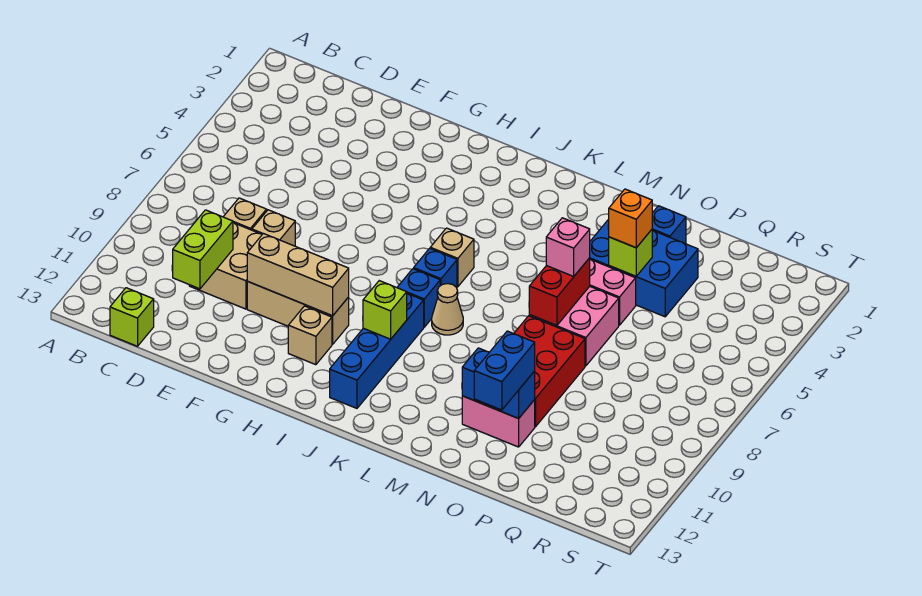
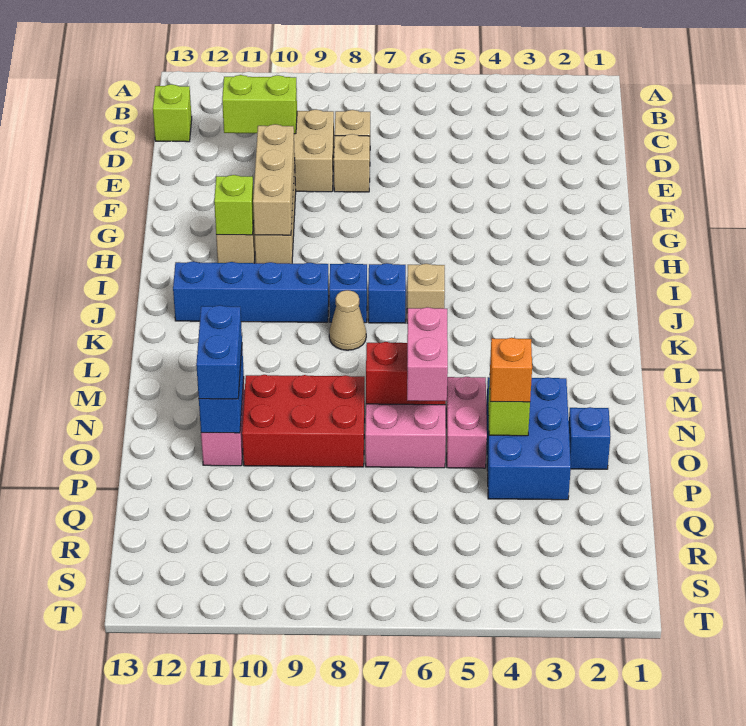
lime brick J10 level 2 -> lime brick H11 level 2
pink brick N6 level 3 -> pink brick N6:O6 level 3
blue brick O11:O12 level 3 -> blue brick N11:O11 level 3

